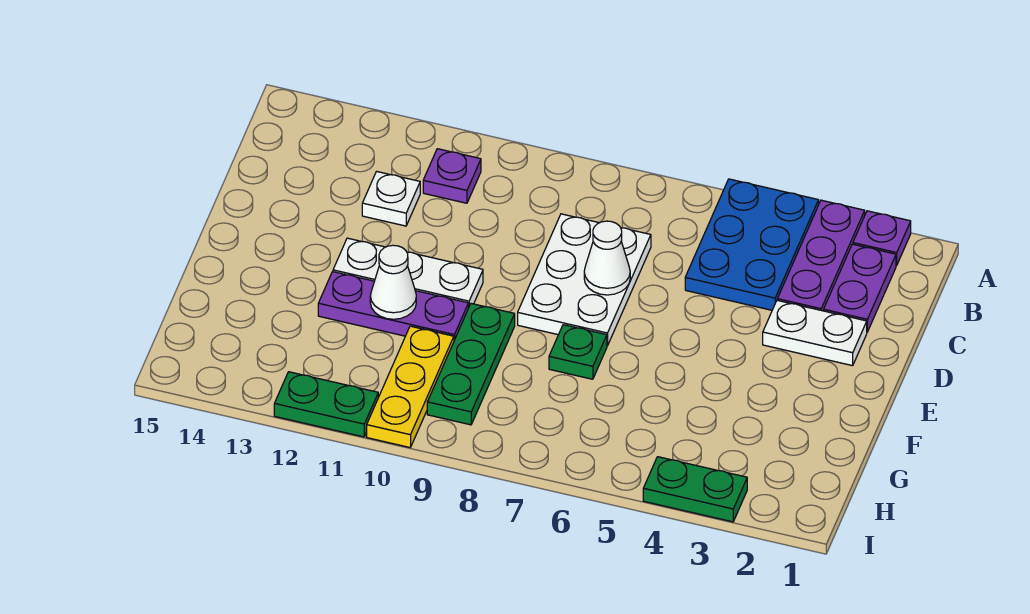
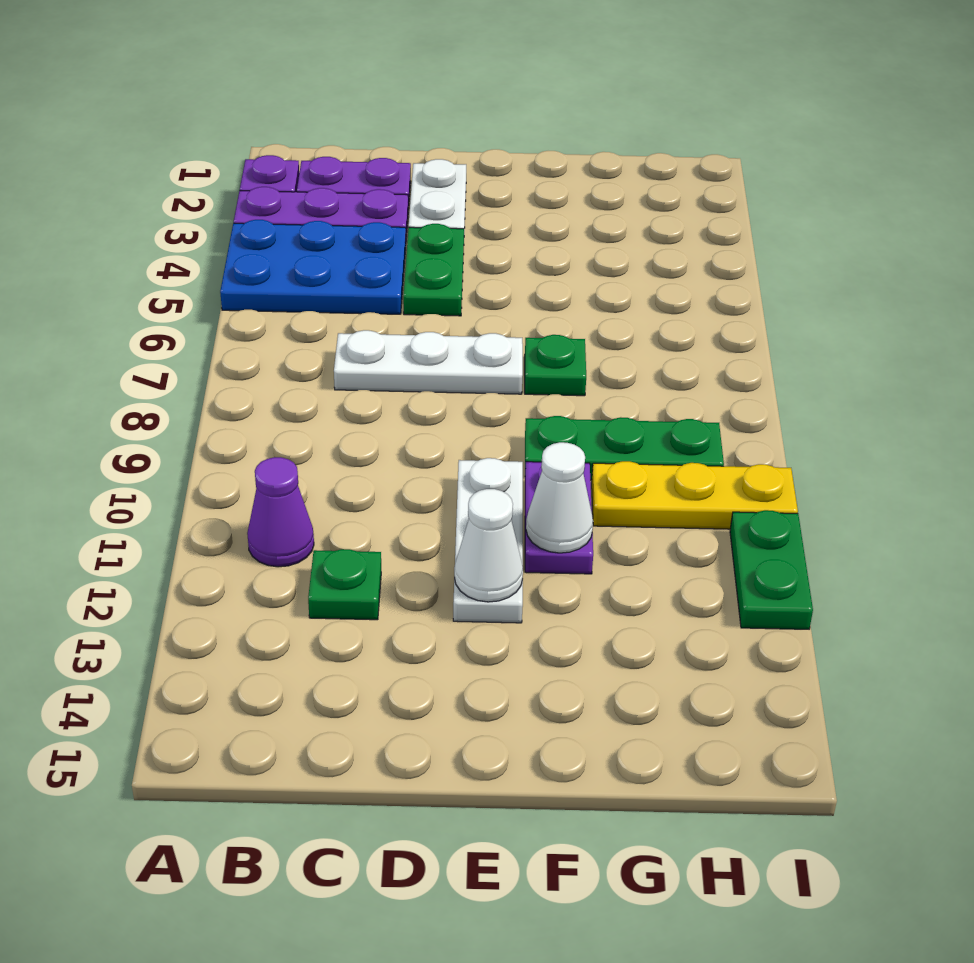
purple plate B11 level 1 -> purple cone B11 level 1
white plate C7:E8 level 1 -> white plate C7:E7 level 1
white plate C12 level 1 -> green plate C12 level 1
white cone D7 level 2 -> white cone E12 level 2
purple plate F10:F12 level 1 -> purple plate F10:F11 level 1
green plate I3:I4 level 1 -> green plate D4:D5 level 1

